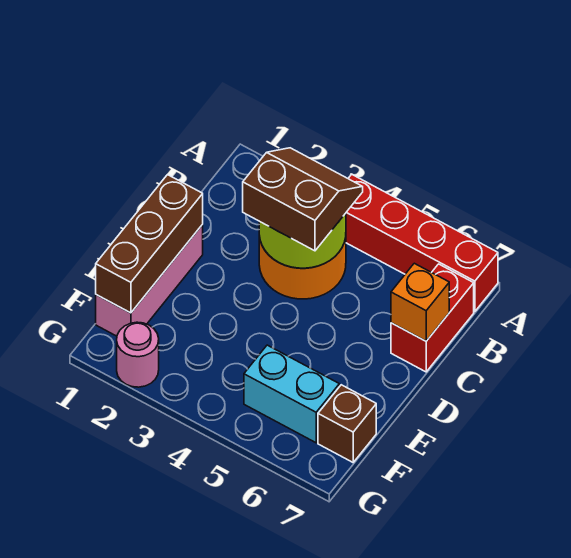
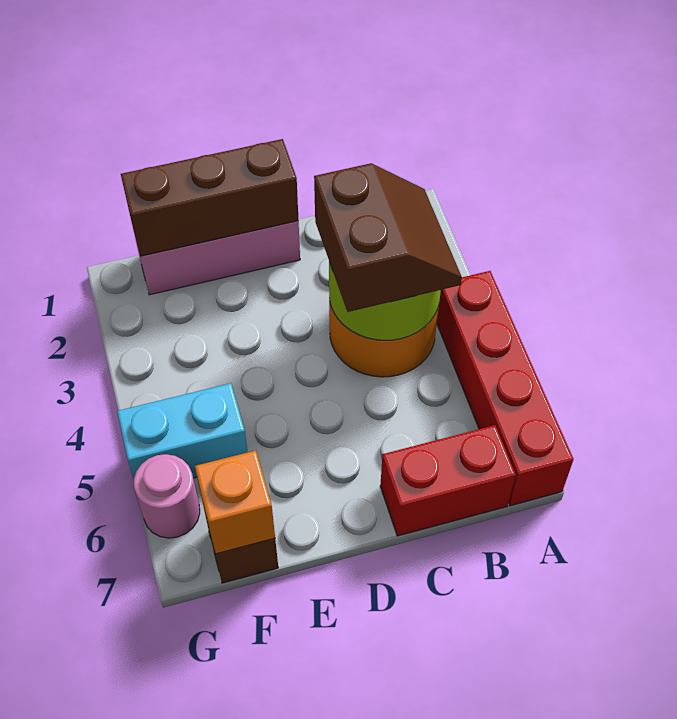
orange brick C7 level 2 -> orange brick F7 level 2
cyan brick F5:F6 level 1 -> cyan brick F5:G5 level 1
pink round brick G2 level 1 -> pink round brick G6 level 1

